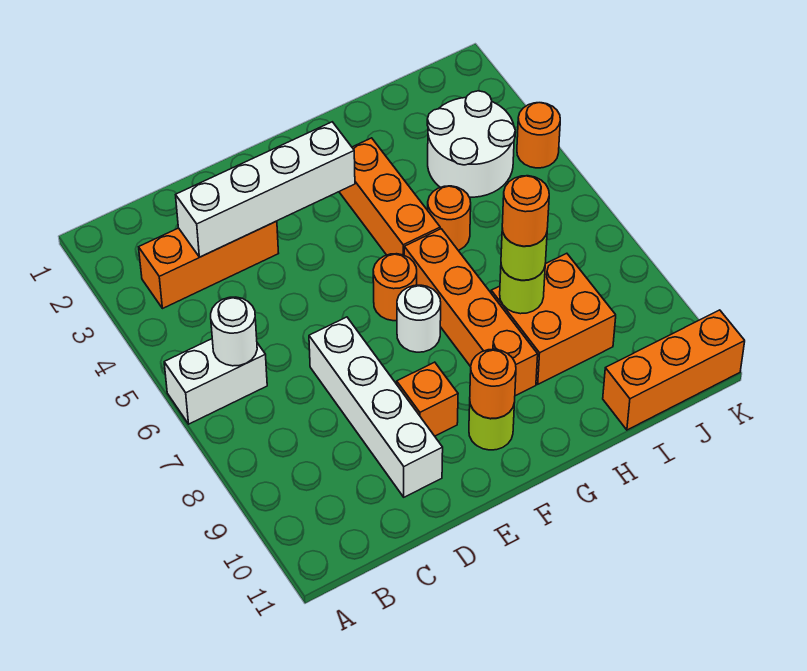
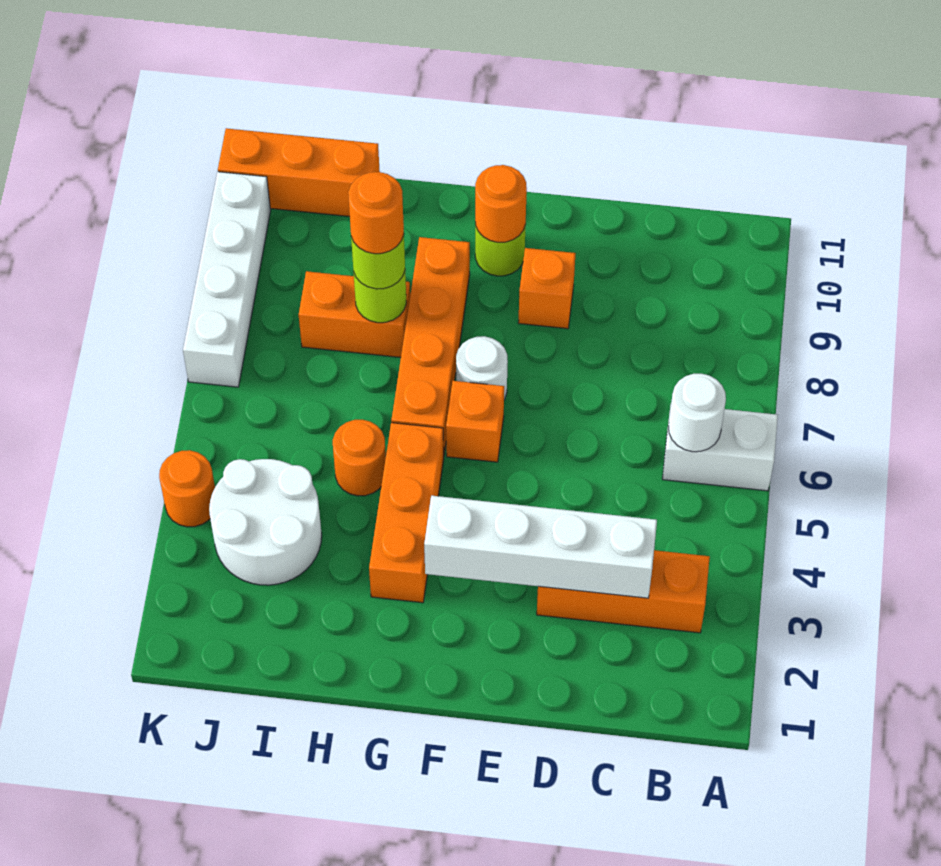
white brick D7:D10 level 1 -> white brick K7:K10 level 1
orange round brick F6 level 1 -> orange brick F6 level 1
orange brick H8:I9 level 1 -> orange brick H8:I8 level 1

